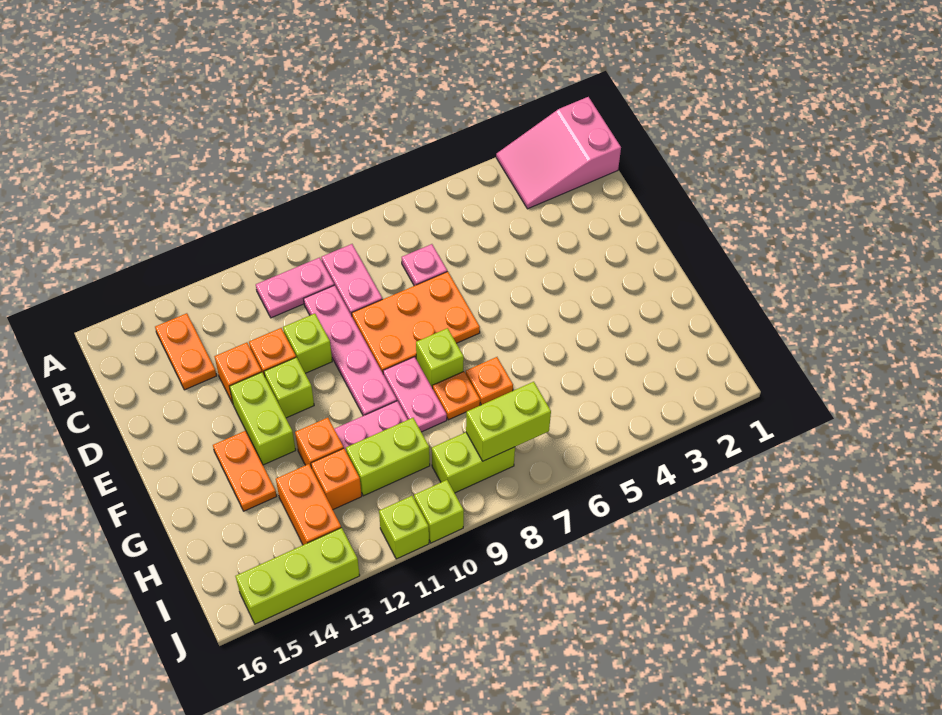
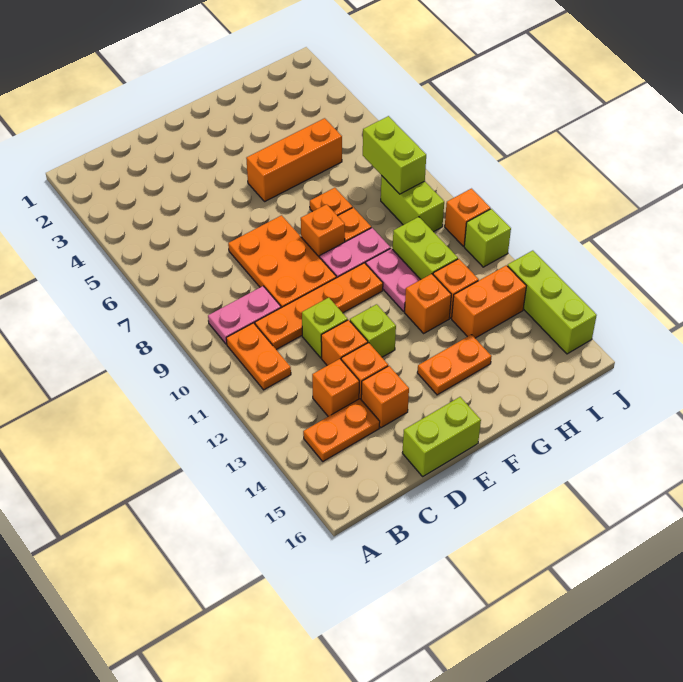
pink slope A1:B3 level 1 top 1 -> none
pink plate B10:B11 level 1 -> orange plate B10:B11 level 1
pink plate C7 level 1 -> none
pink plate C10:F10 level 1 -> orange plate C10:F10 level 1
none -> orange brick C13 level 1
none -> orange brick D14 level 1
lime brick E13:F13 level 1 -> lime brick D16:E16 level 1
none -> orange brick F5:H5 level 1
lime brick F8 level 1 -> orange brick F8 level 1
lime brick J10 level 1 -> orange brick J10 level 1

